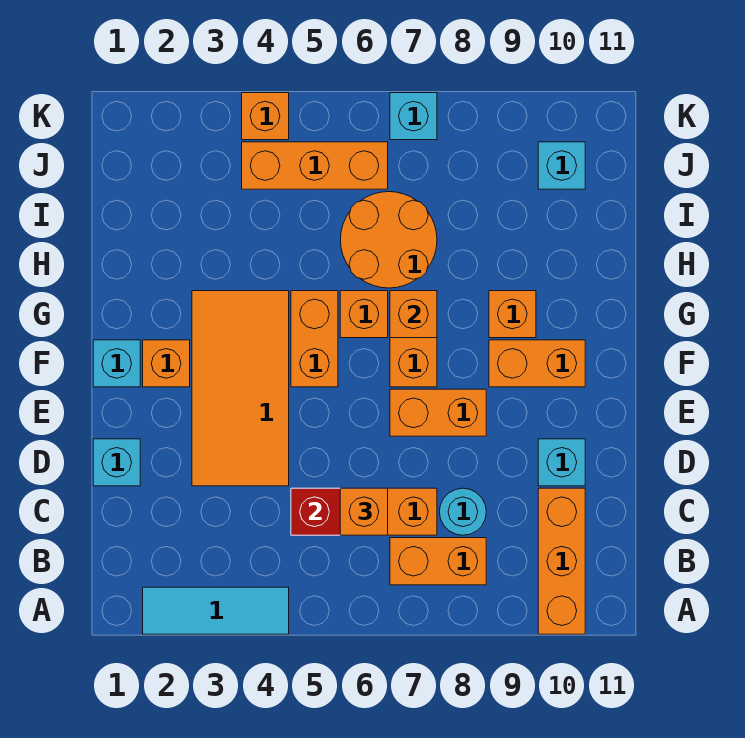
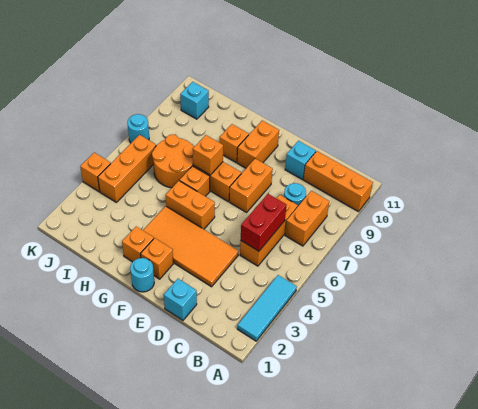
orange brick C6 level 3 -> orange brick G2 level 1
cyan brick F1 level 1 -> cyan round brick F1 level 1
cyan brick K7 level 1 -> cyan round brick K7 level 1

